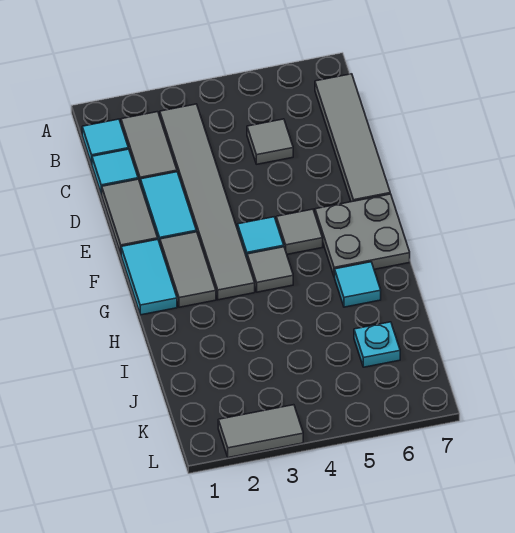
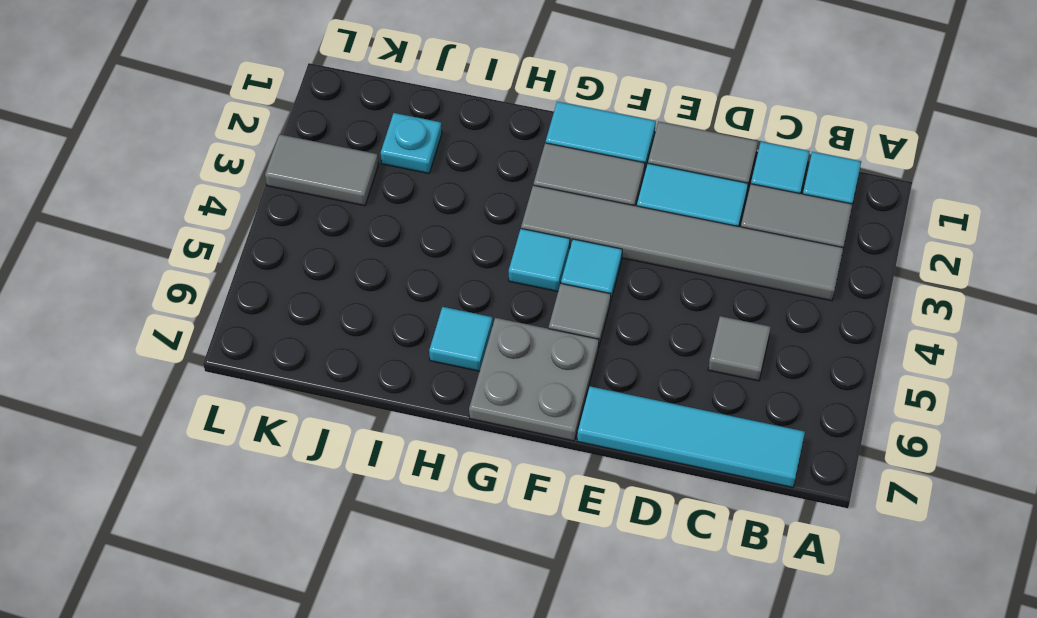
grey tile B7:E7 level 1 -> cyan tile B7:E7 level 1
grey tile G4 level 1 -> cyan tile G4 level 1
cyan plate J6 level 1 -> cyan plate J2 level 1
grey tile L2:L3 level 1 -> grey tile K3:L3 level 1

